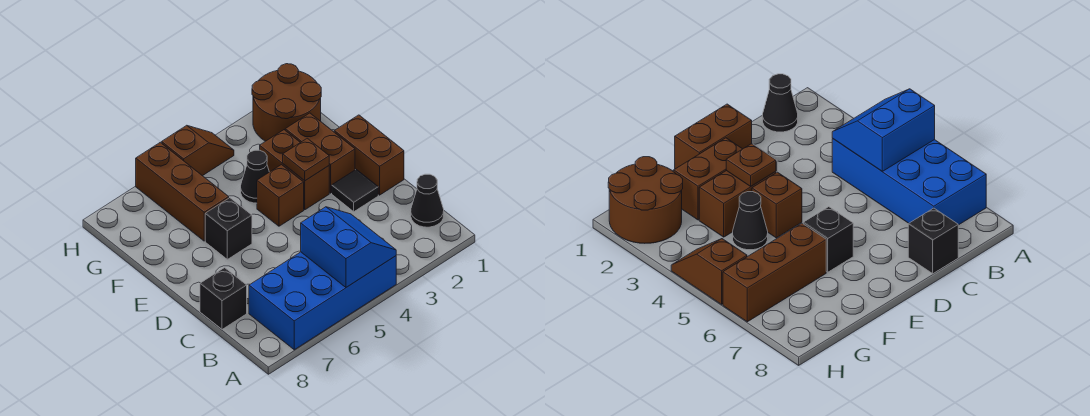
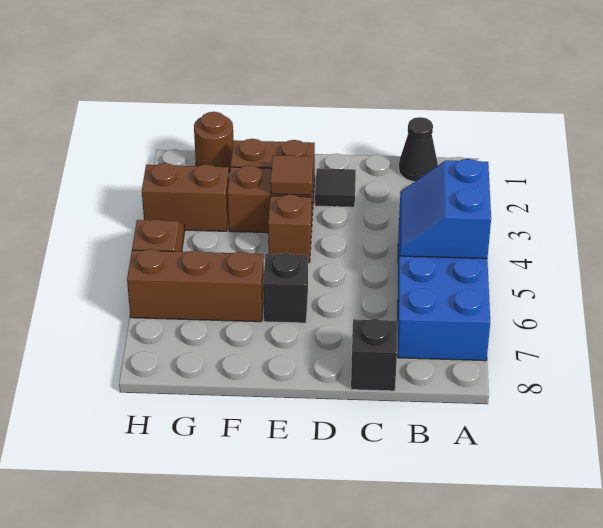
blue slope A4:B5 level 2 top 5 -> blue slope A4:B5 level 2 top A
brown brick D1:E1 level 1 -> brown brick G3:H3 level 1
brown plate E3 level 2 -> brown tile E3 level 2
black cone F4 level 1 -> none
brown round brick G1:H2 level 1 -> brown round brick G1 level 1

